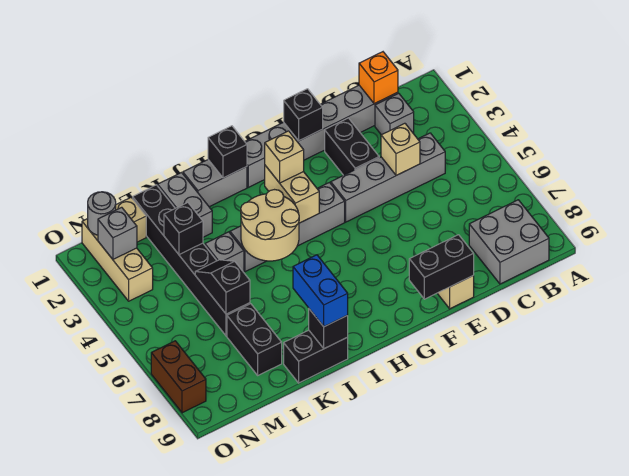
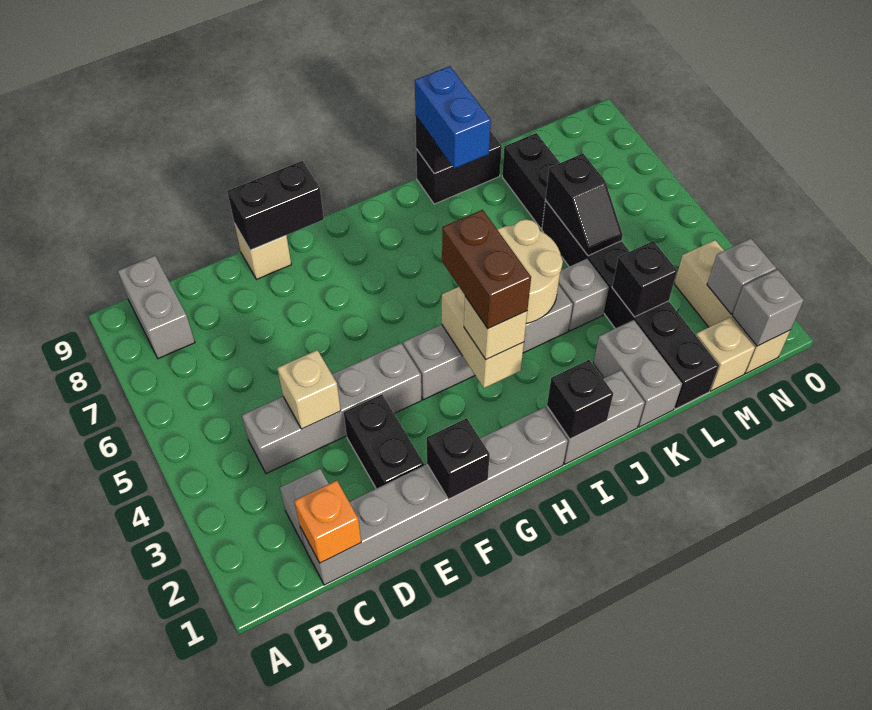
grey brick B8:C9 level 1 -> grey brick B8:B9 level 1
grey round brick N1 level 2 -> grey brick N1 level 2
brown brick O7:O8 level 1 -> brown brick H3:H4 level 4

